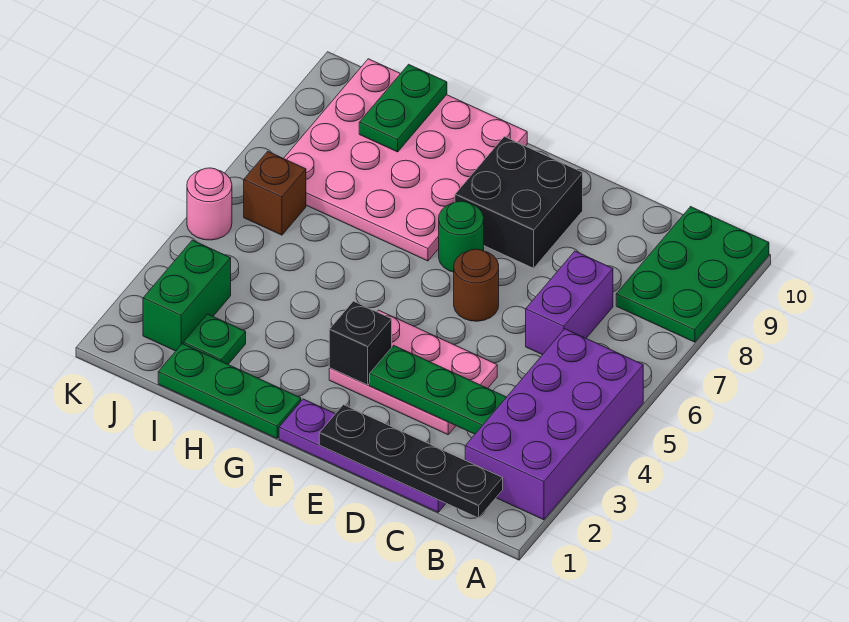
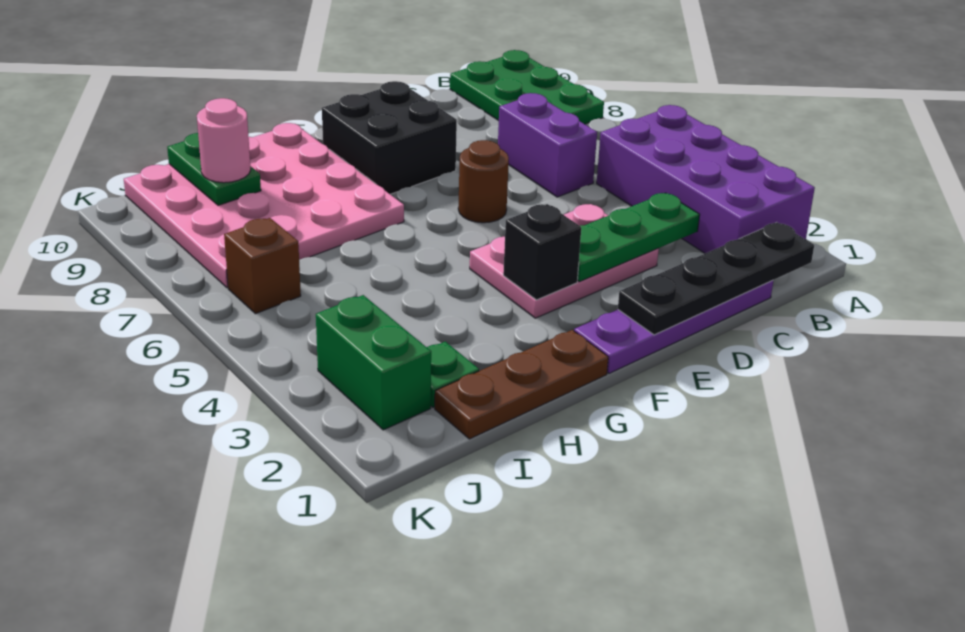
green round brick F7 level 1 -> none
green plate G1:I1 level 1 -> brown plate G1:I1 level 1
pink round brick K5 level 1 -> pink round brick I9 level 3

